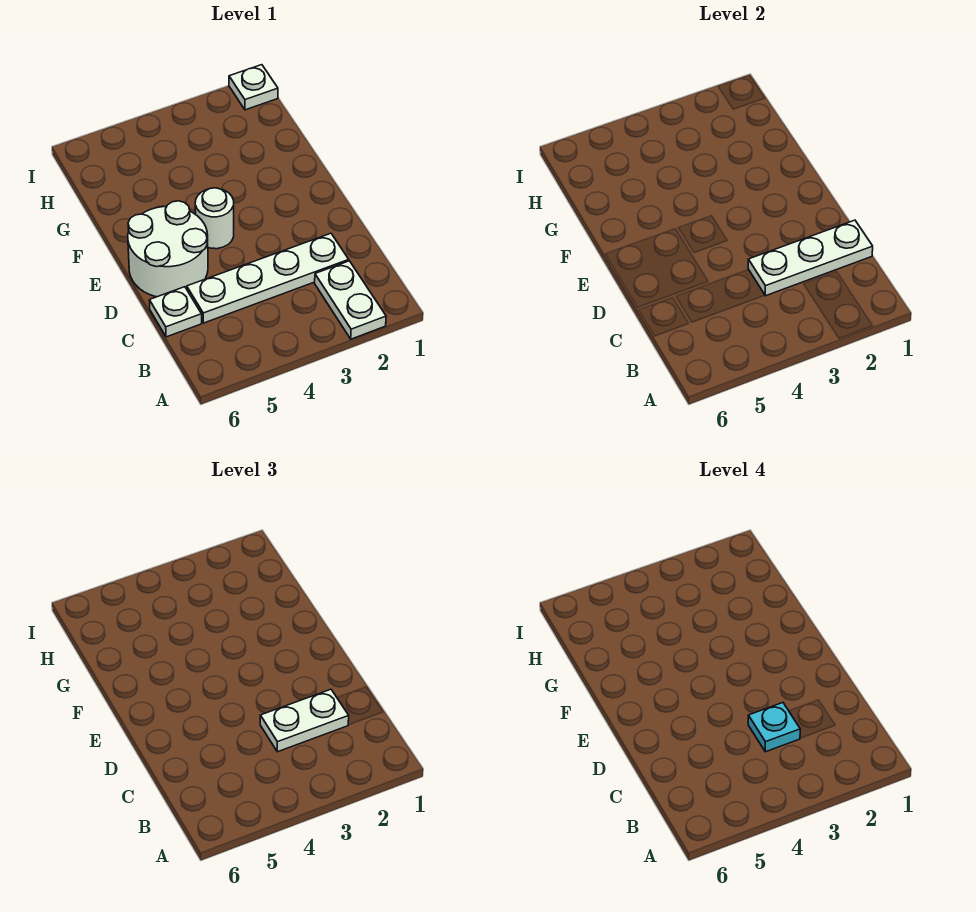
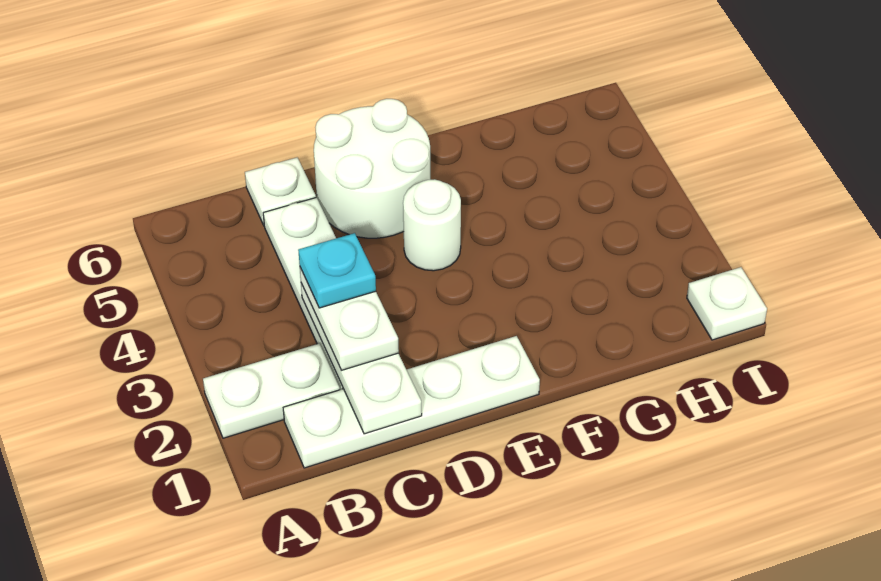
none -> white plate B1:E1 level 1

